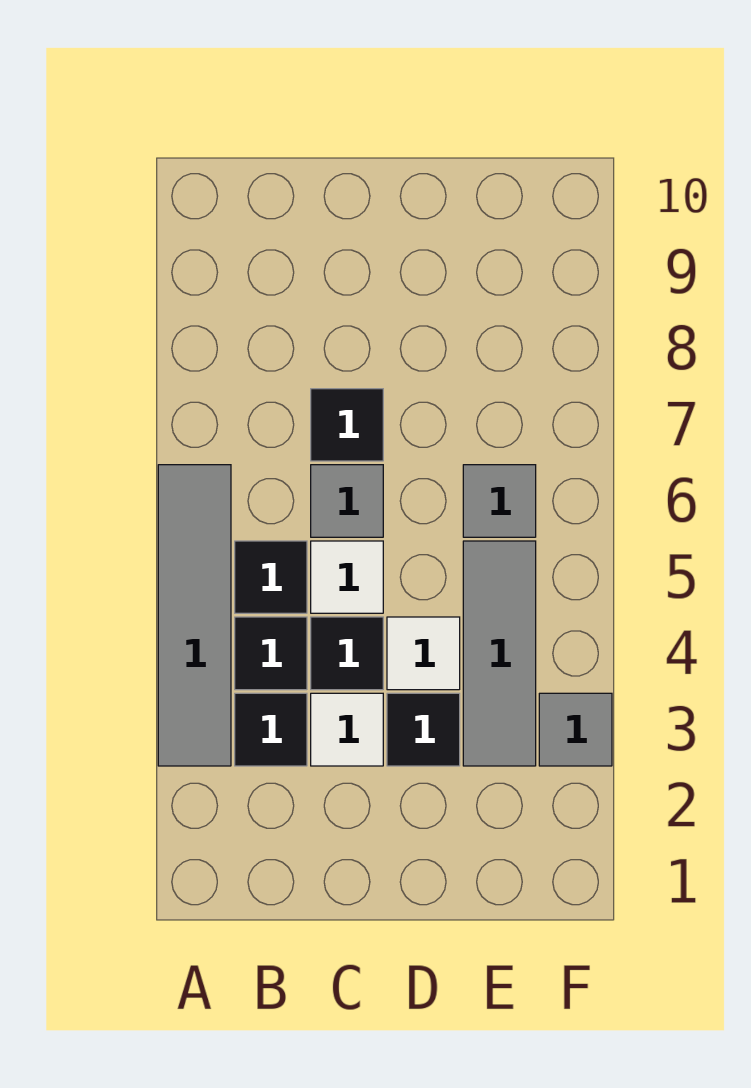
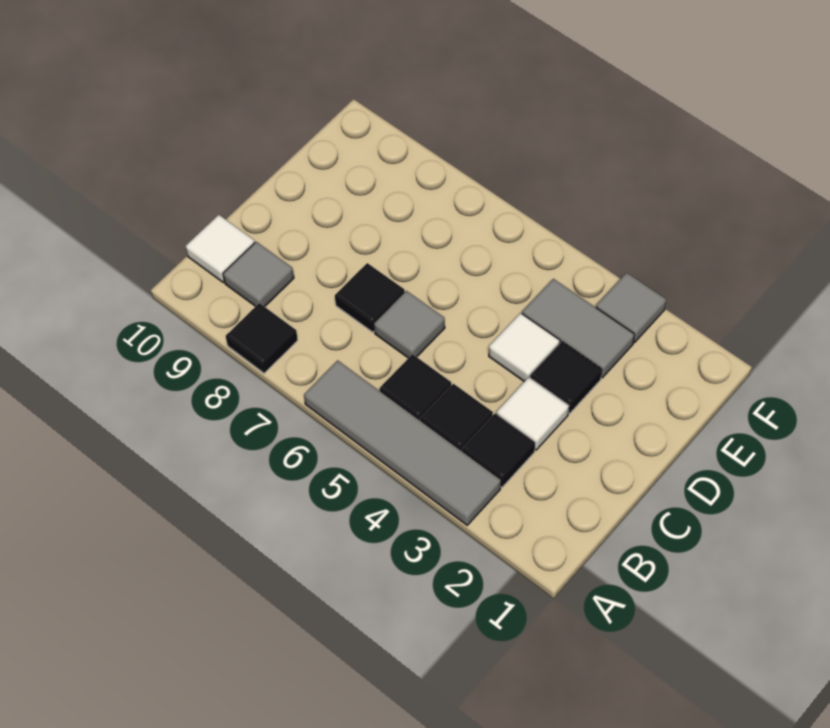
black tile C4 level 1 -> black tile A8 level 1
white tile C5 level 1 -> white tile B10 level 1
grey tile E3:E5 level 1 -> grey tile E3:E4 level 1
grey tile E6 level 1 -> grey tile B9 level 1

